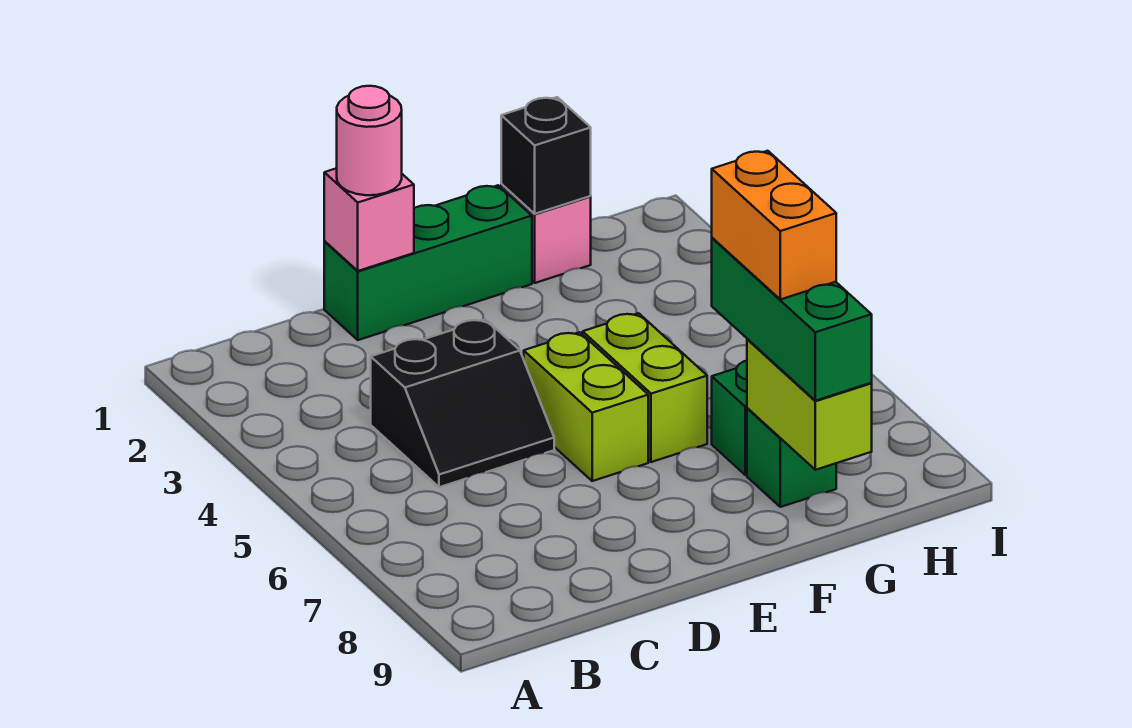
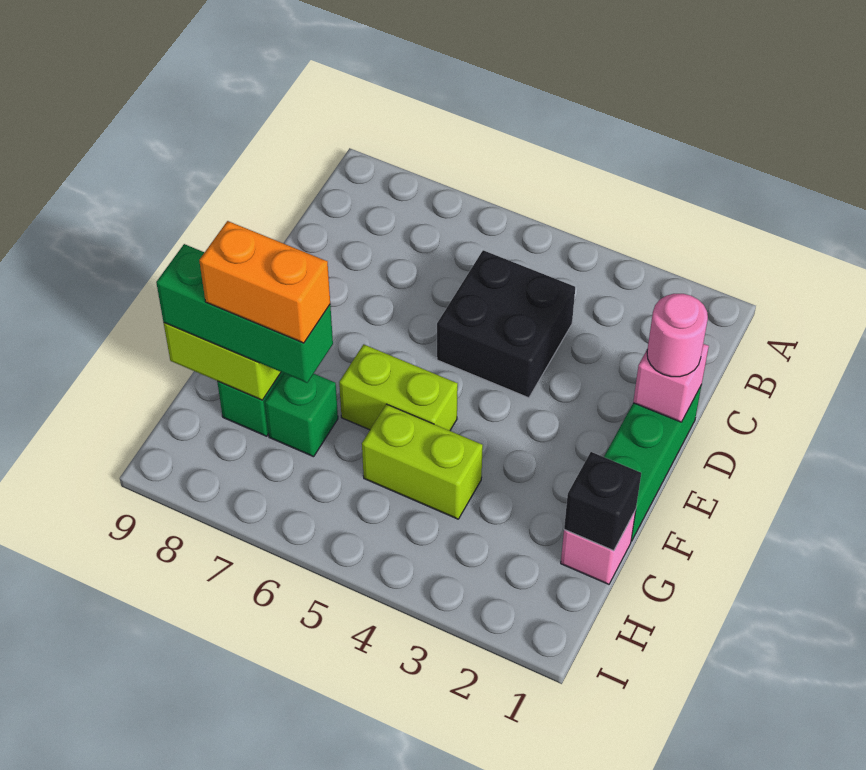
black slope C4:D5 level 1 top 4 -> black brick C4:D5 level 1
lime brick E5:E6 level 1 -> lime brick G4:G5 level 1

